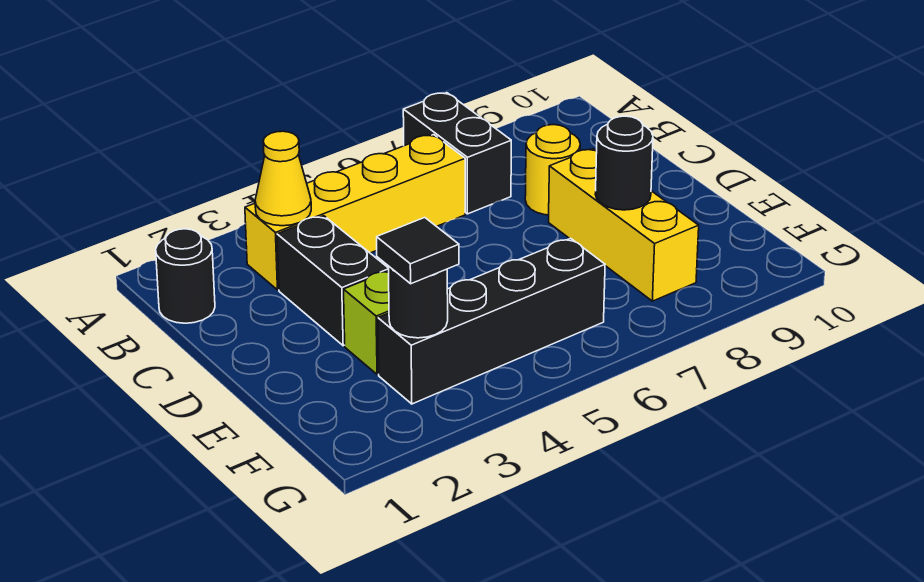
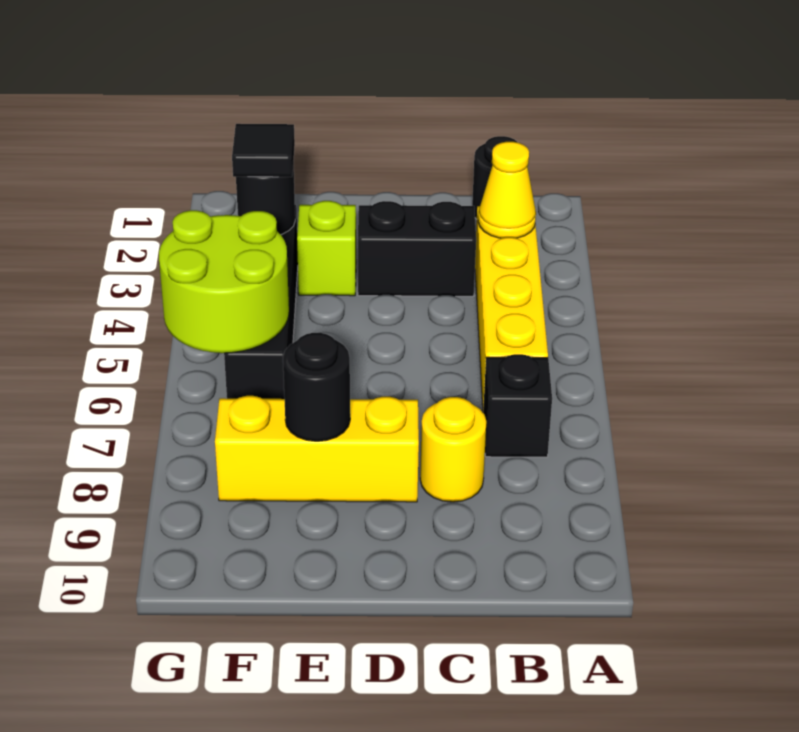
black brick A7:B7 level 1 -> black brick B7 level 1
none -> lime round brick F5:G6 level 2

